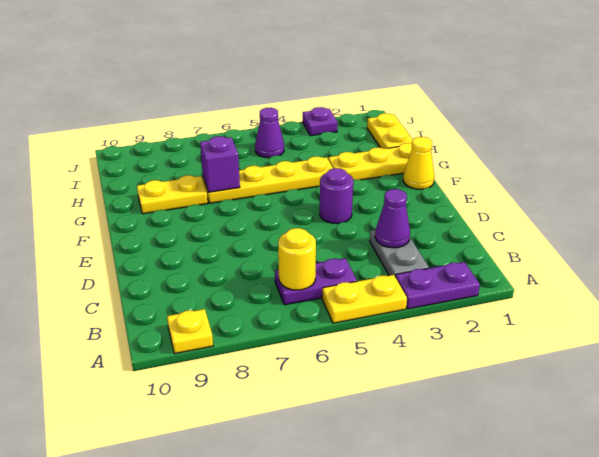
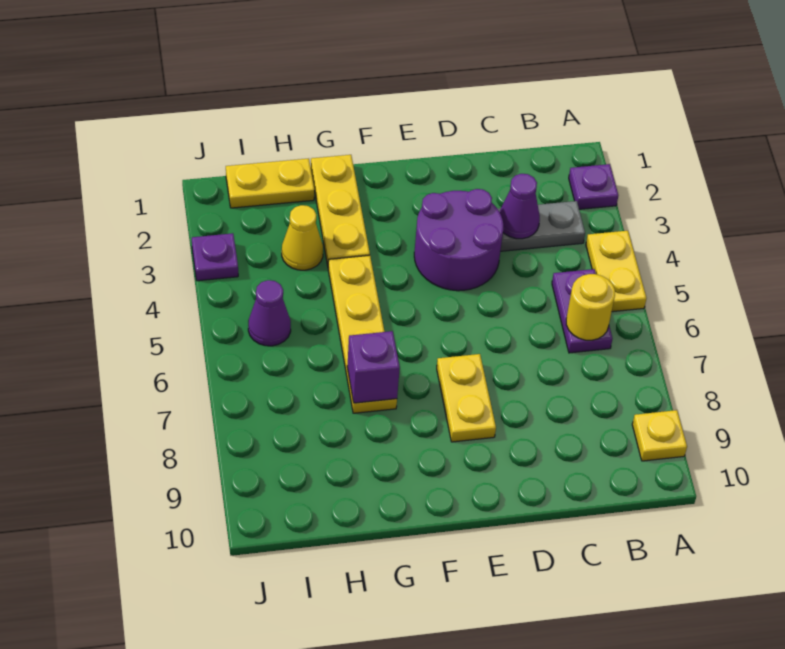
purple plate A2:A3 level 1 -> purple plate A2 level 1
purple round brick E4 level 1 -> purple round brick D3:E4 level 1
yellow cone F1 level 1 -> yellow cone H3 level 1
yellow plate G8:G9 level 1 -> yellow plate E7:E8 level 1

